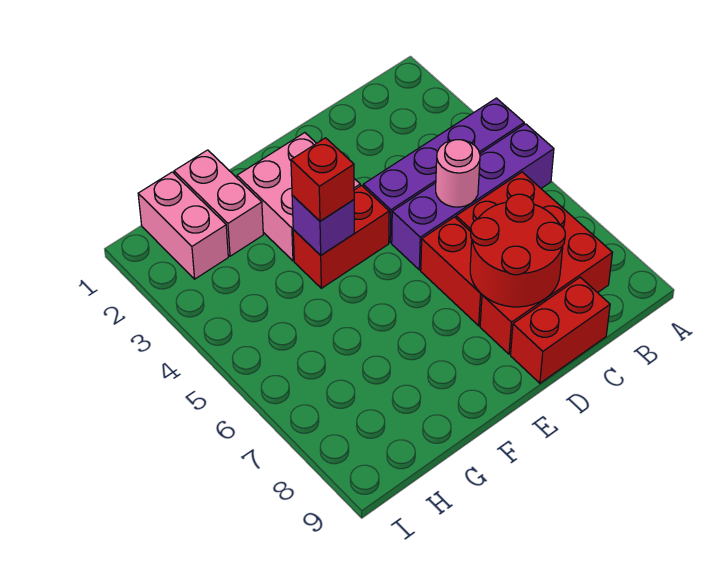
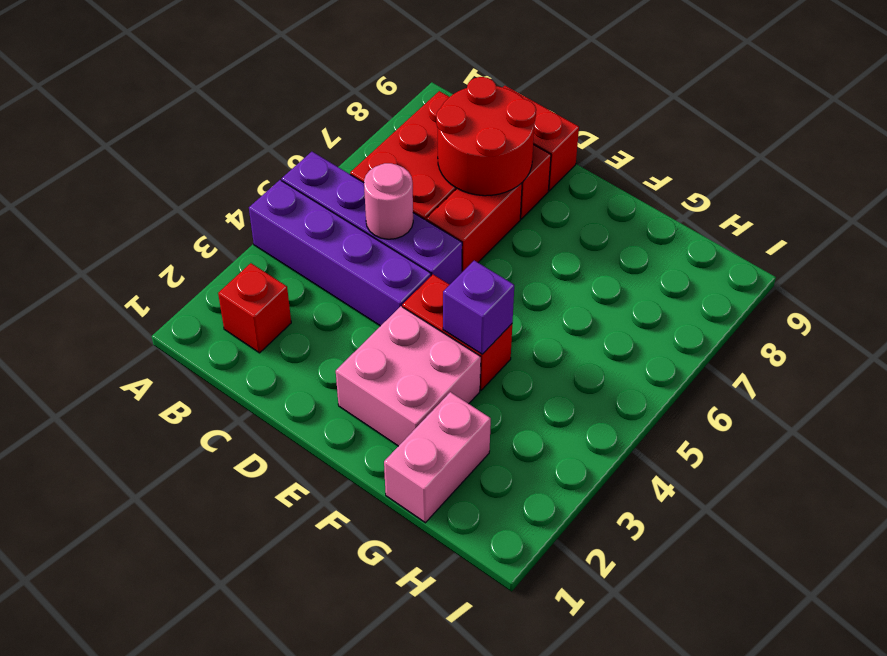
red brick F4 level 3 -> red brick B2 level 1
pink brick H1:H2 level 1 -> none

